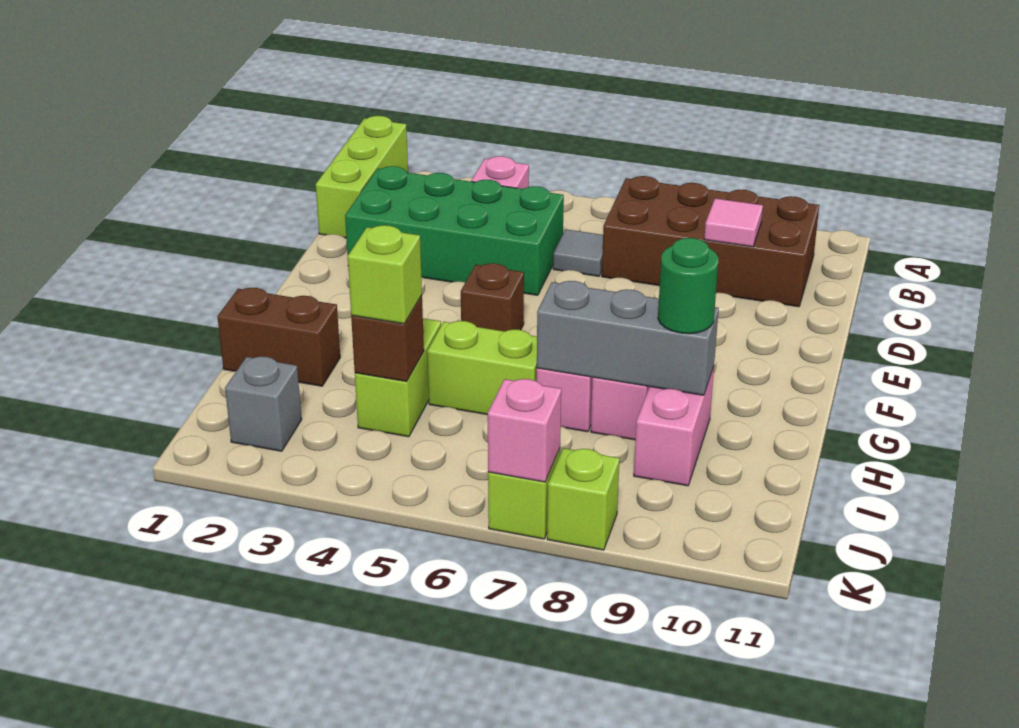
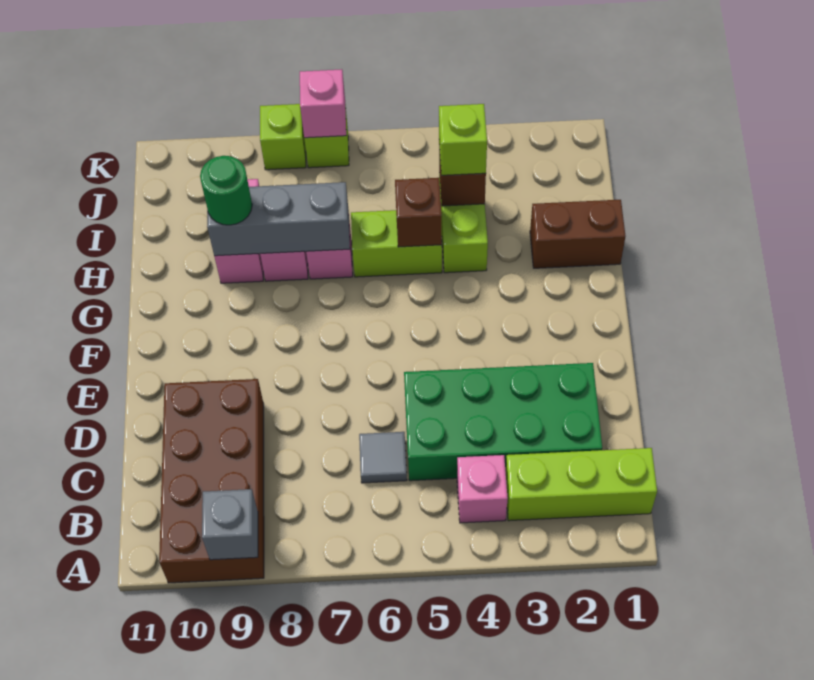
lime brick A1:C1 level 1 -> lime brick B1:B3 level 1
brown brick B7:C10 level 1 -> brown brick A9:D10 level 1
pink tile C9 level 2 -> none
brown brick F5 level 1 -> brown brick H5 level 2
grey brick J2 level 1 -> grey brick A9 level 2

